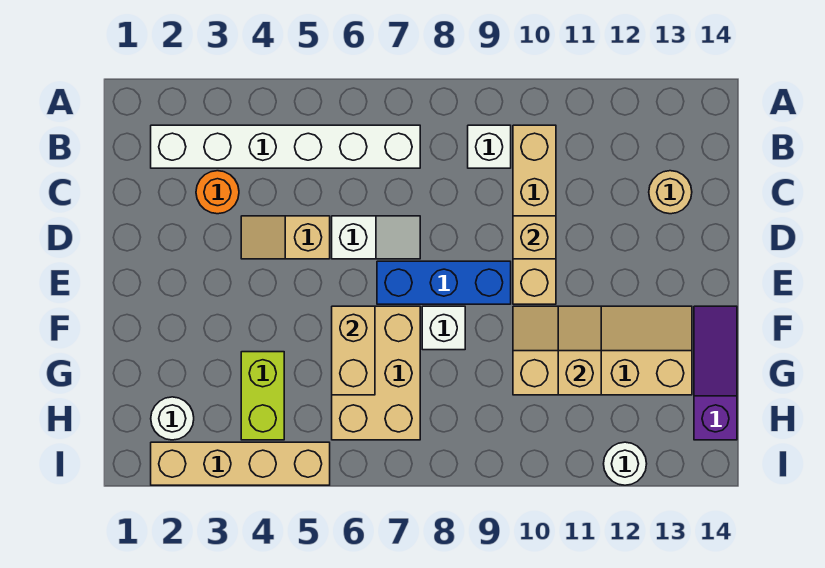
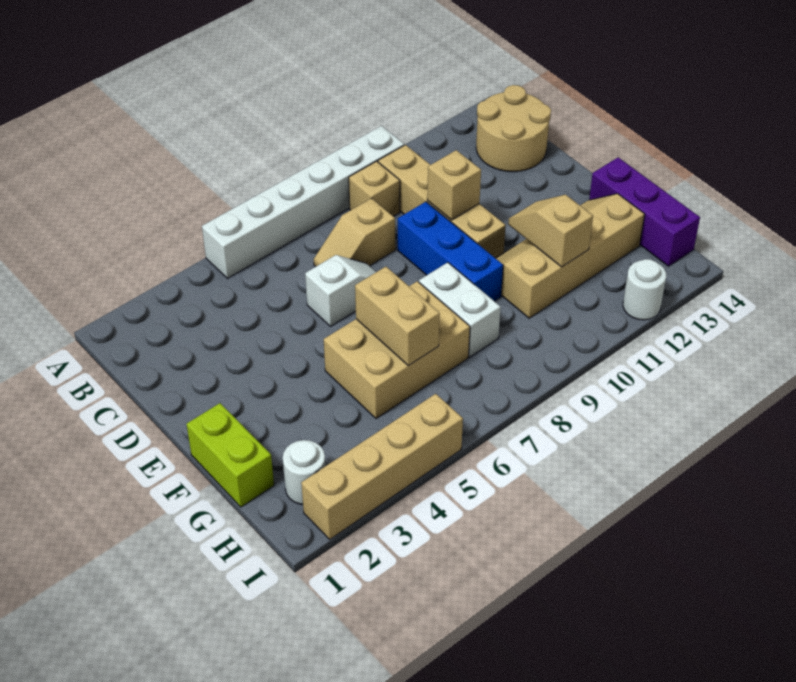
white brick B2:B7 level 1 -> white brick A5:A10 level 1
white brick B9 level 1 -> tan brick B9 level 1
orange round brick C3 level 1 -> none
tan round brick C13 level 1 -> tan round brick B13:C14 level 1
tan slope D4:D5 level 1 top 5 -> tan slope C7:C8 level 1 top 8
blue brick E7:E9 level 1 -> blue brick D9:F9 level 1
tan brick F6:H7 level 1 -> tan brick F5:G7 level 1
white brick F8 level 1 -> white brick F8:G8 level 1
purple slope F14:H14 level 1 top H -> purple brick F14:H14 level 1
lime brick G4:H4 level 1 -> lime brick F1:G1 level 1

